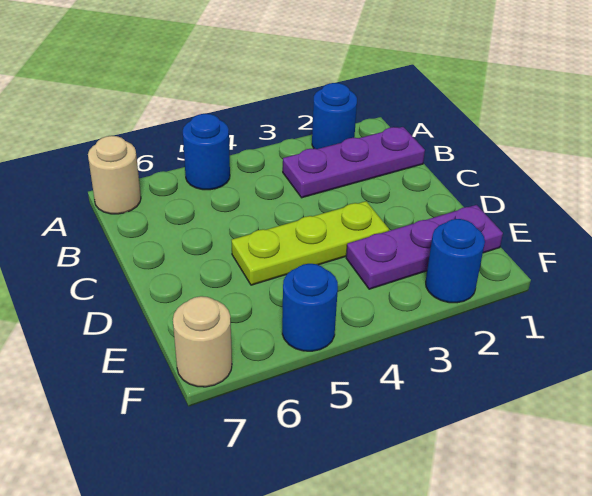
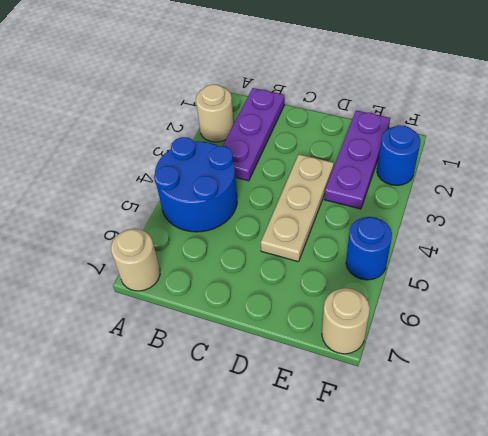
blue round brick A2 level 1 -> tan round brick A2 level 1
blue round brick A5 level 1 -> blue round brick A4:B5 level 1
lime plate D3:D5 level 1 -> tan plate D3:D5 level 1

